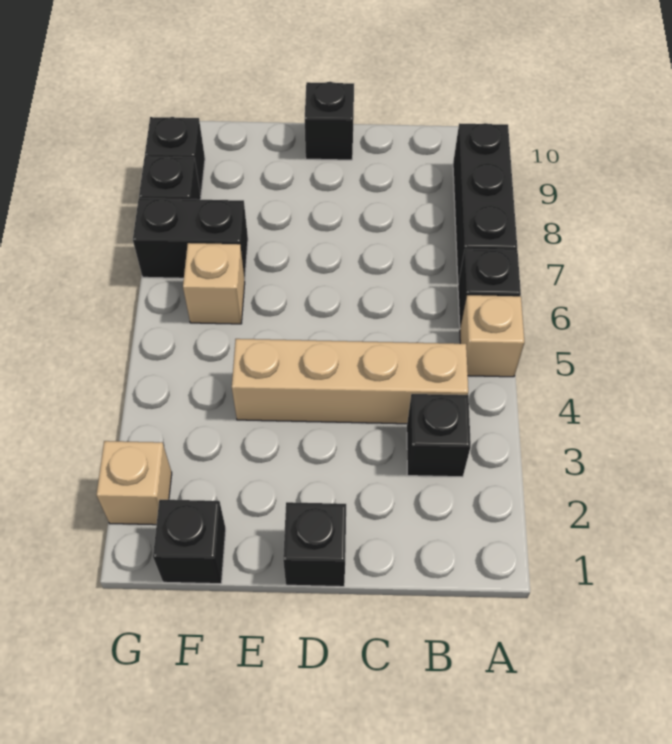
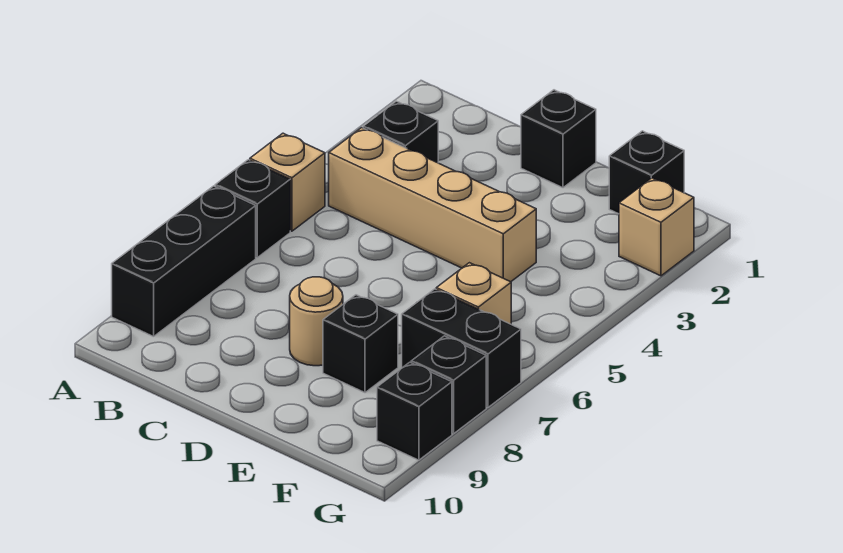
none -> tan round brick D8 level 1
black brick D10 level 1 -> black brick E8 level 1

